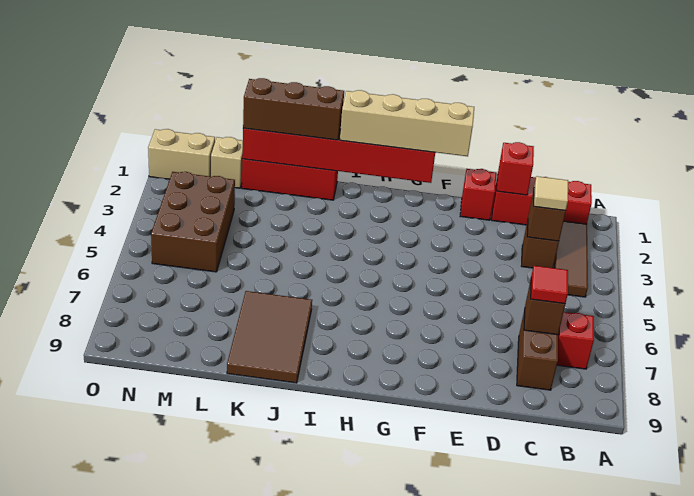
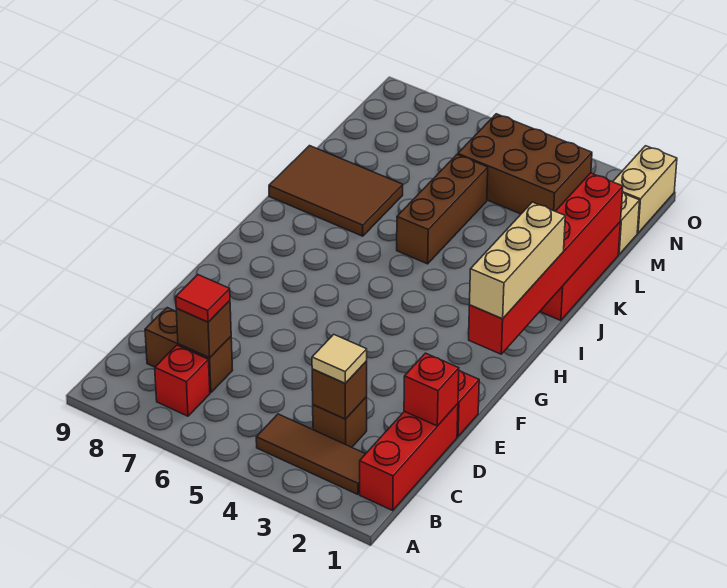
tan brick F1:I1 level 3 -> tan brick G1:I1 level 3
brown brick J1:L1 level 3 -> brown brick J5:L5 level 1

